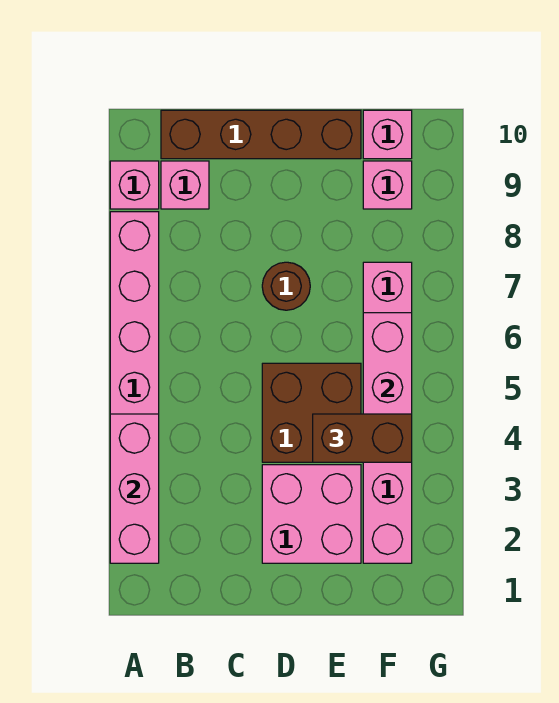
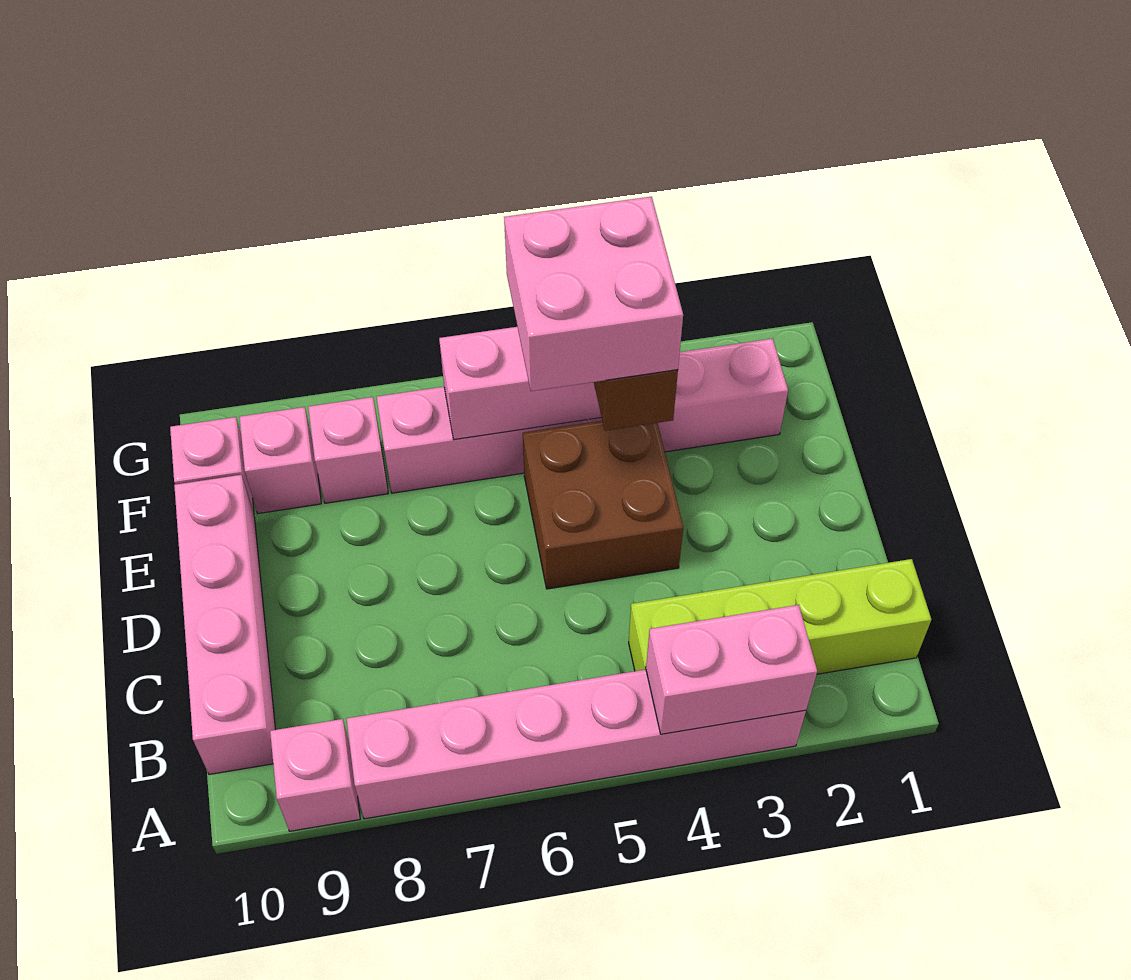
pink brick A2:A4 level 2 -> pink brick A3:A4 level 2
none -> lime brick B1:B4 level 1
pink brick B9 level 1 -> pink brick F8 level 1
brown brick B10:E10 level 1 -> pink brick B10:E10 level 1
pink brick D2:E3 level 1 -> pink brick E4:F5 level 4
brown round brick D7 level 1 -> none

